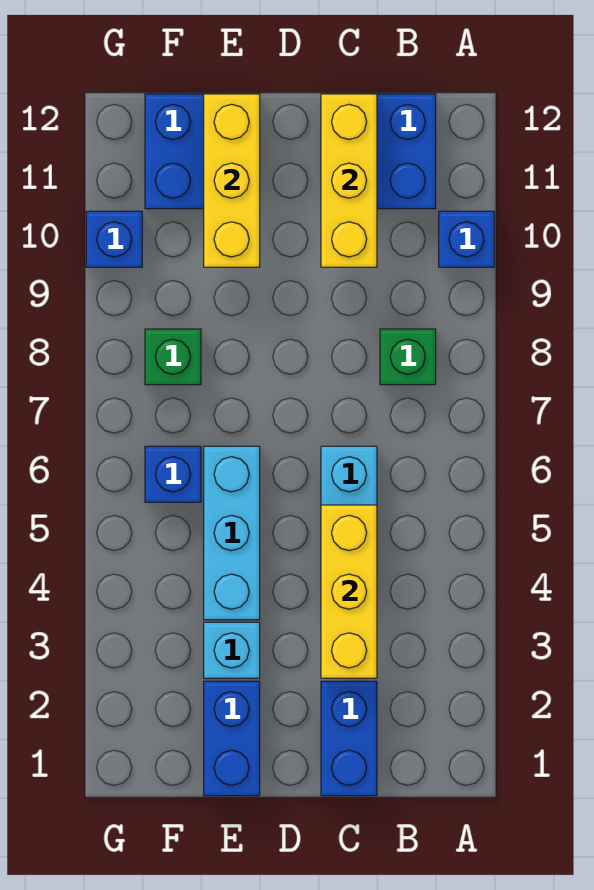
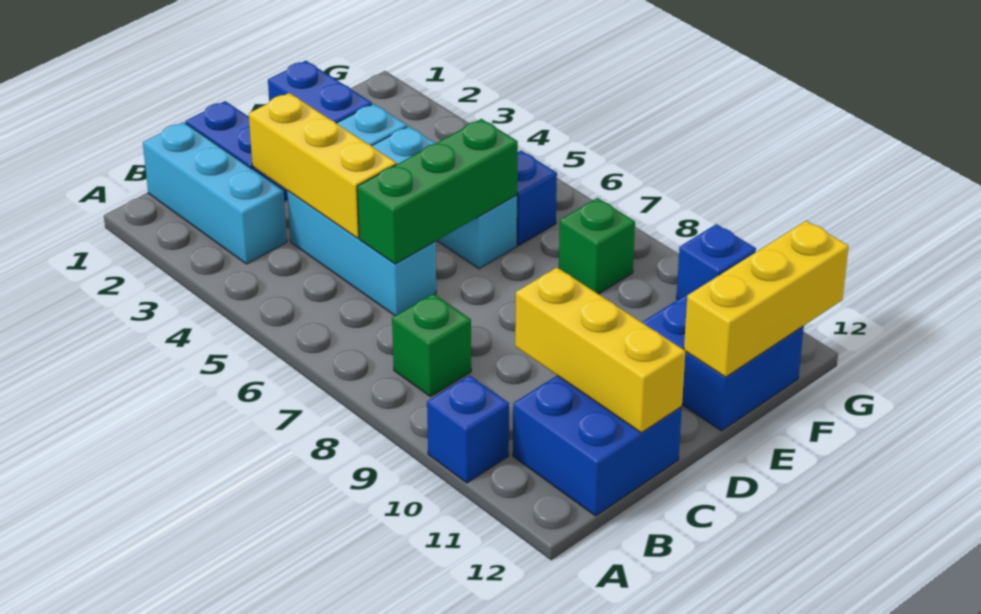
none -> cyan brick B1:B3 level 1
none -> green brick C6:E6 level 2
yellow brick E10:E12 level 2 -> yellow brick E12:G12 level 2

